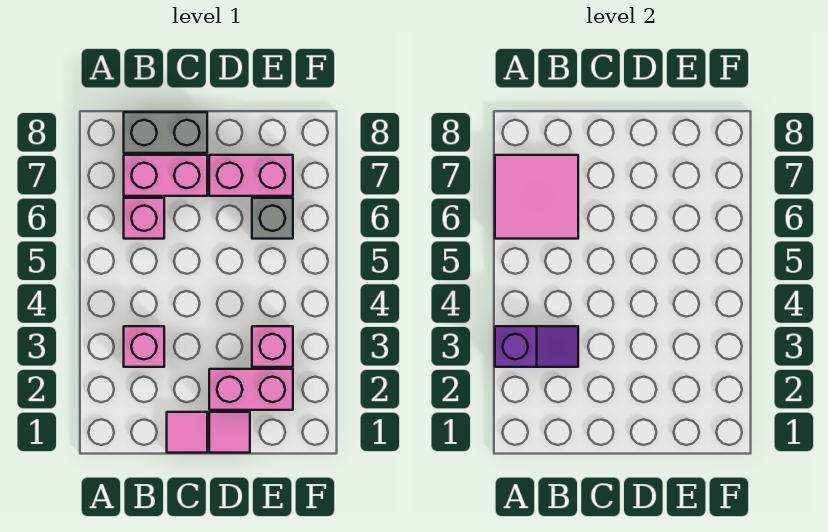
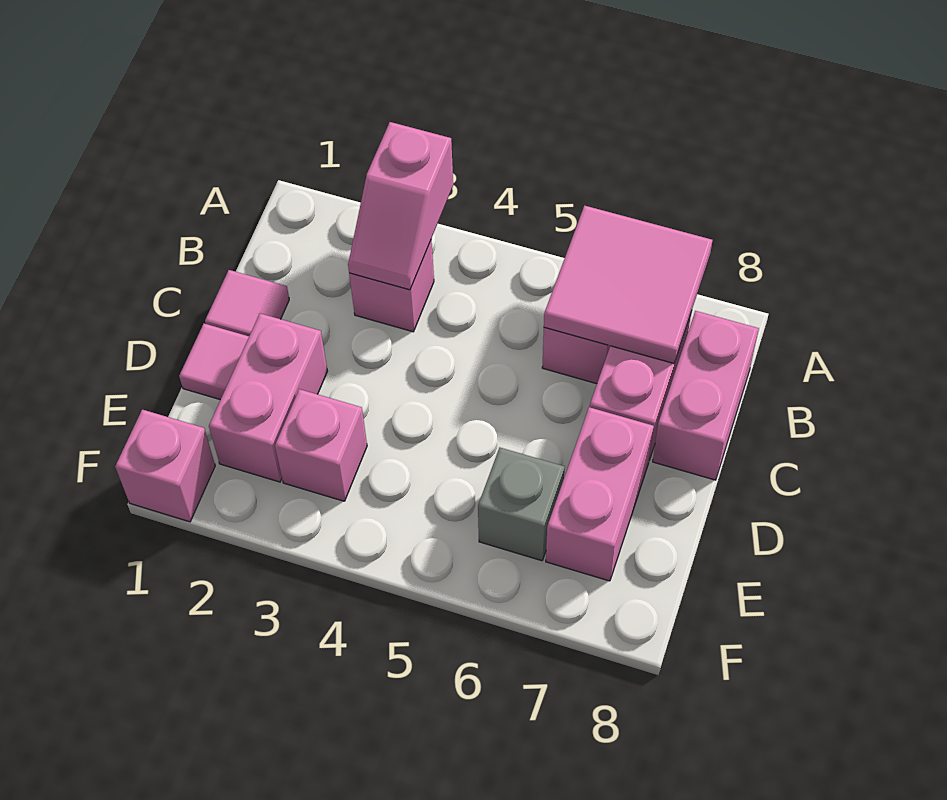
purple slope A3:B3 level 2 top A -> pink slope A3:B3 level 2 top A
grey brick B8:C8 level 1 -> pink brick B8:C8 level 1
none -> pink brick F1 level 1

